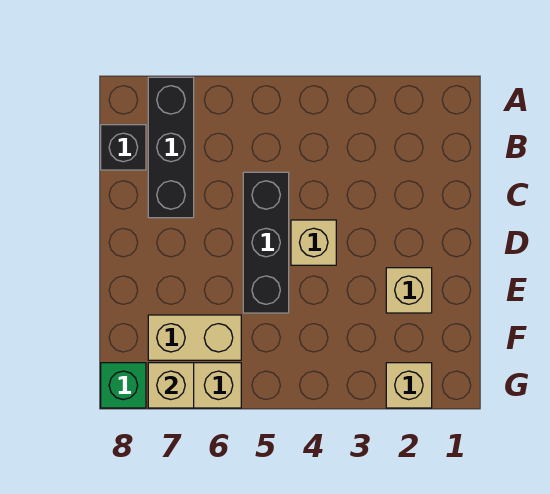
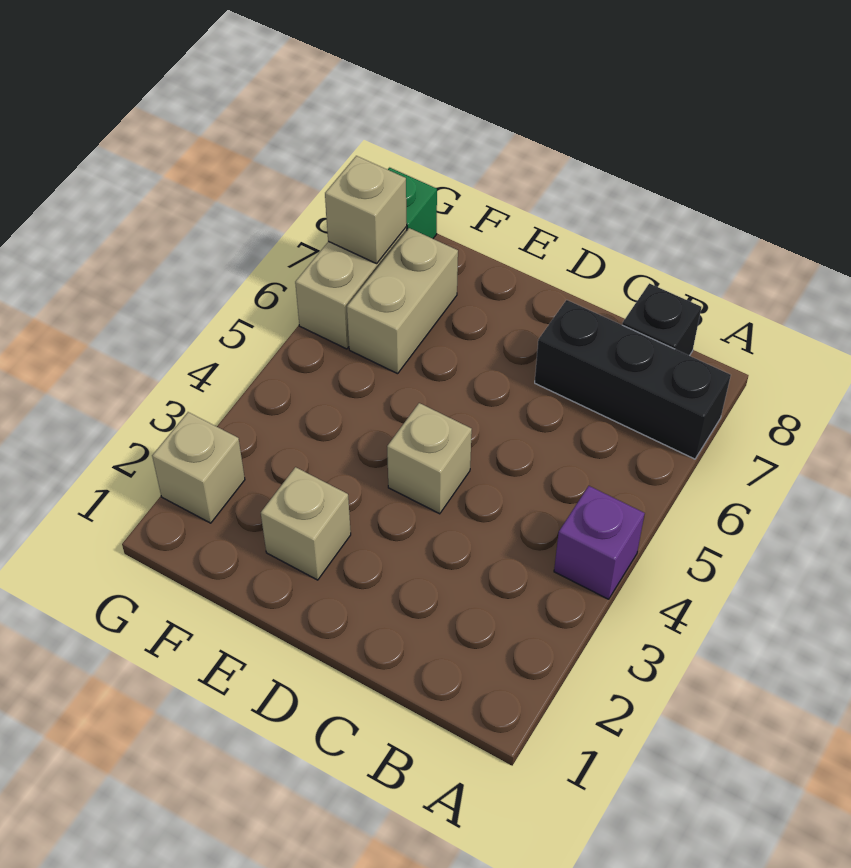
none -> purple brick A4 level 1
black brick C5:E5 level 1 -> none

